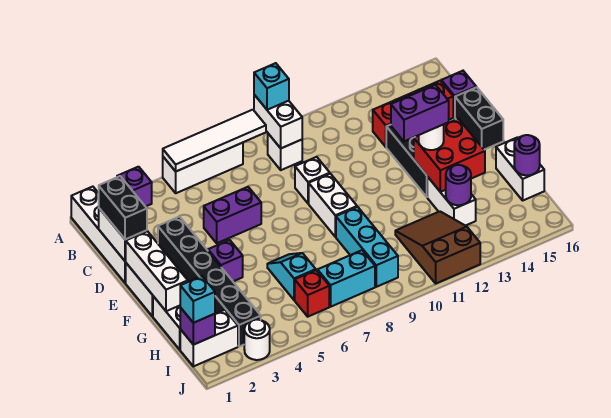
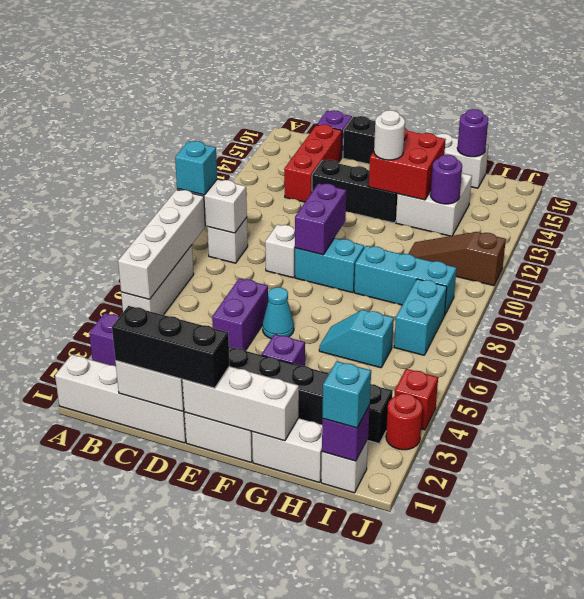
white tile A5:A8 level 2 -> white brick A5:A8 level 2
black brick C1:D1 level 3 -> black brick C1:E1 level 3
none -> cyan cone E6 level 1
white brick E9:F9 level 1 -> cyan brick E9:F9 level 1
purple brick F12:F13 level 4 -> purple brick E9:E10 level 2
white brick G13:H13 level 1 -> white brick G13:H14 level 1
brown slope H11:J12 level 1 top J -> brown slope H11:J11 level 1 top J
white brick I1:I2 level 1 -> white brick I1 level 1
red brick I6 level 1 -> red brick J4 level 1
white round brick J3 level 1 -> red round brick J3 level 1

